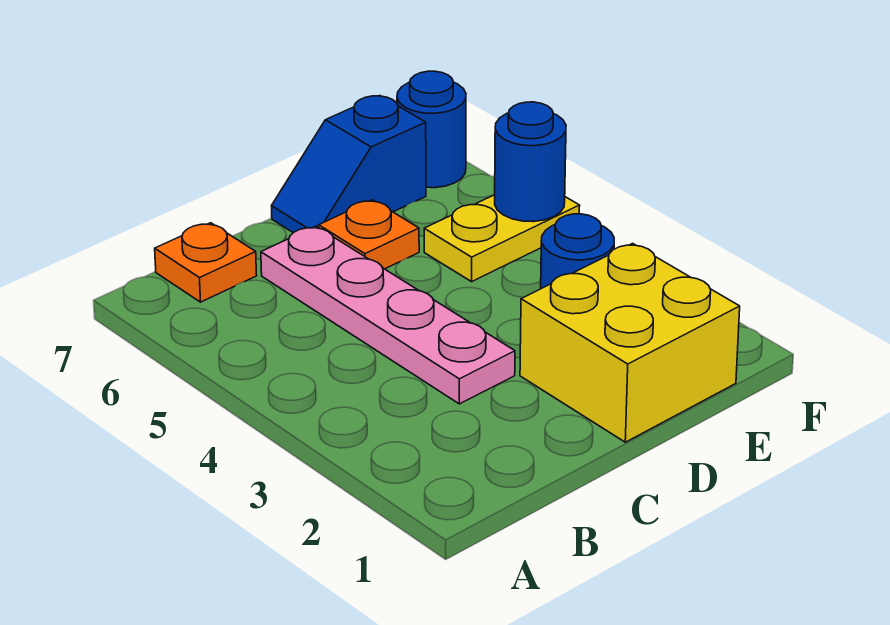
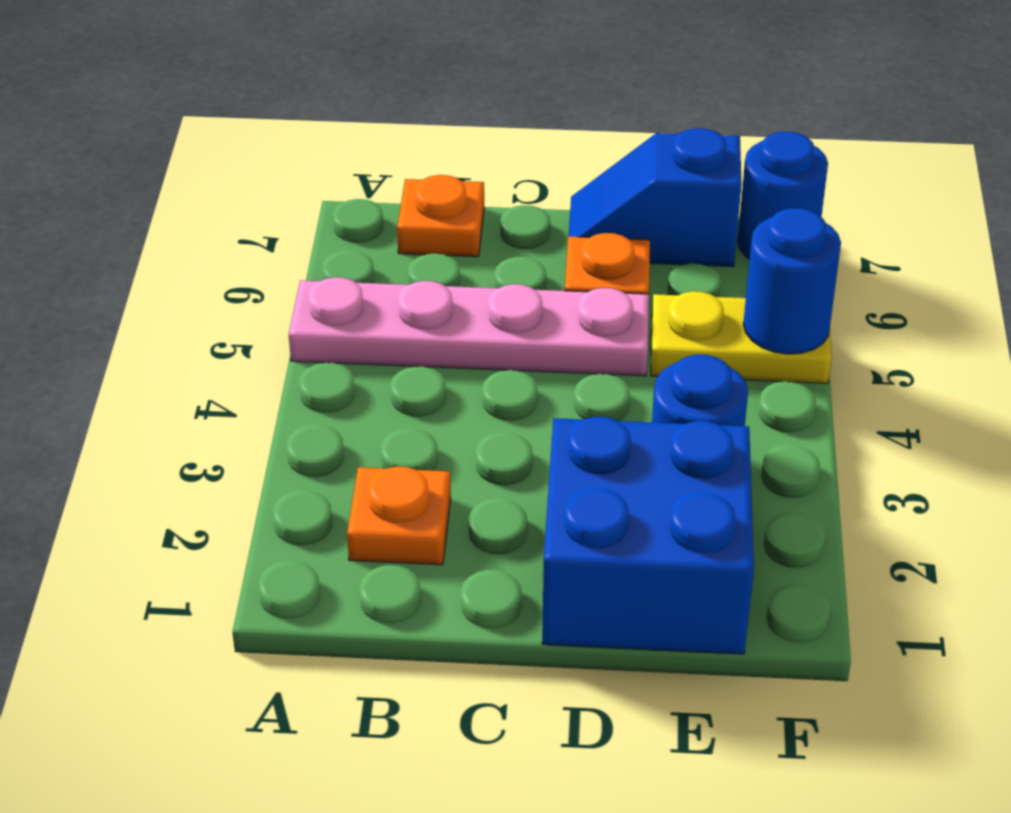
none -> orange plate B2 level 1
pink plate C3:C6 level 1 -> pink plate A5:D5 level 1
yellow brick D1:E2 level 1 -> blue brick D1:E2 level 1

